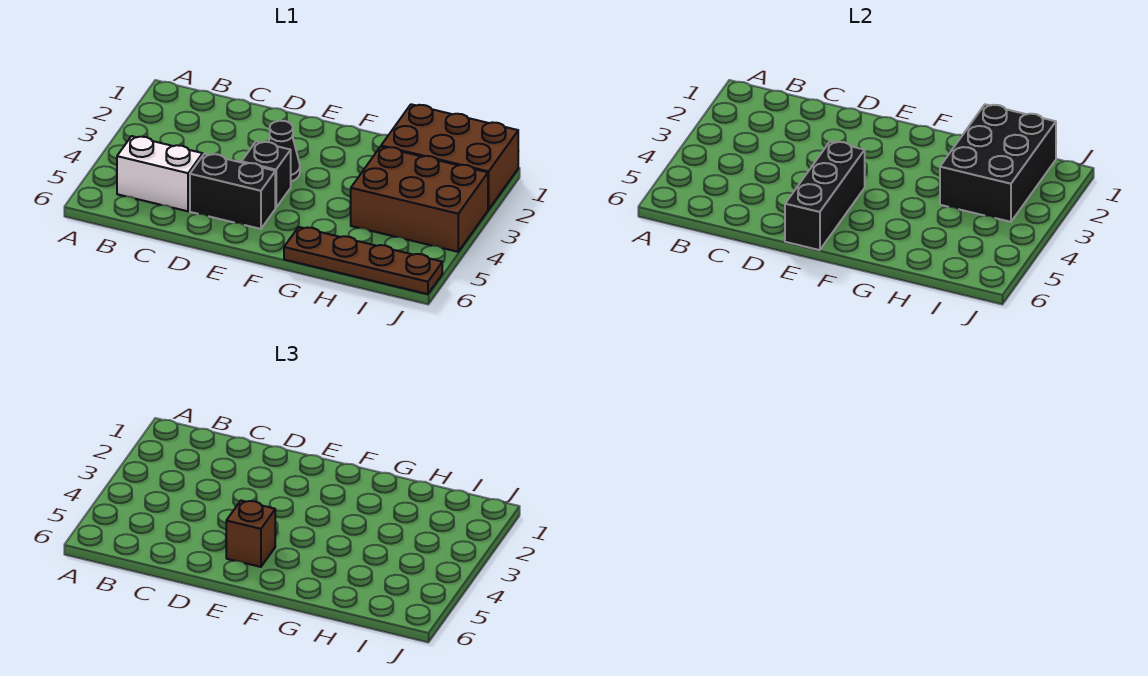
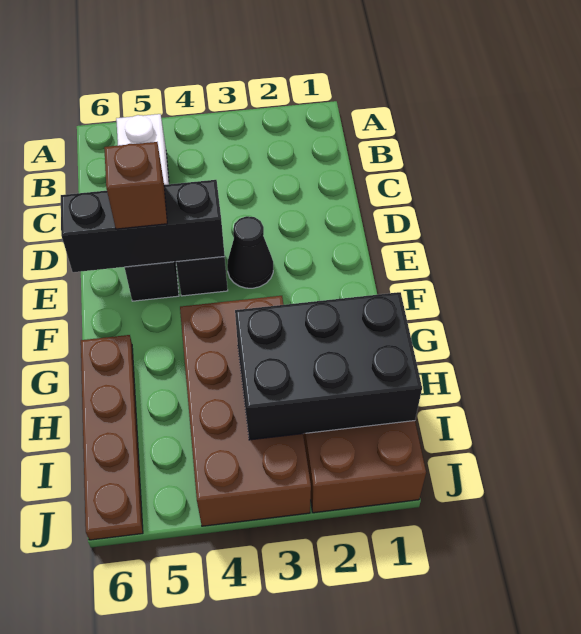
brown brick H3:J4 level 1 -> brown brick G3:J4 level 1

